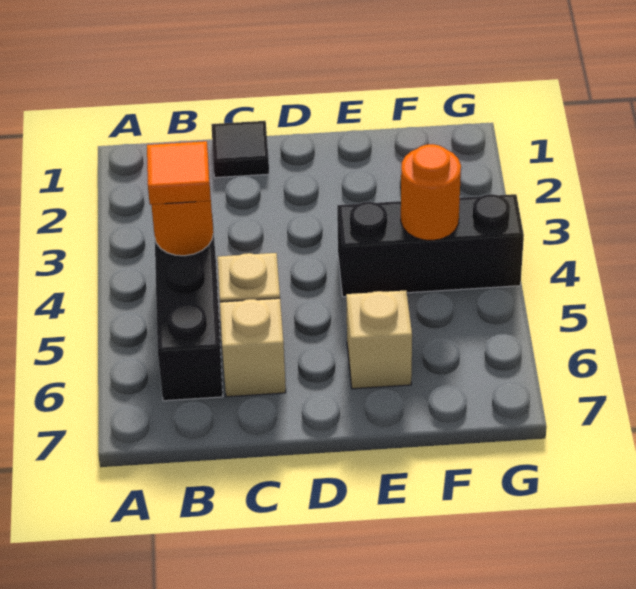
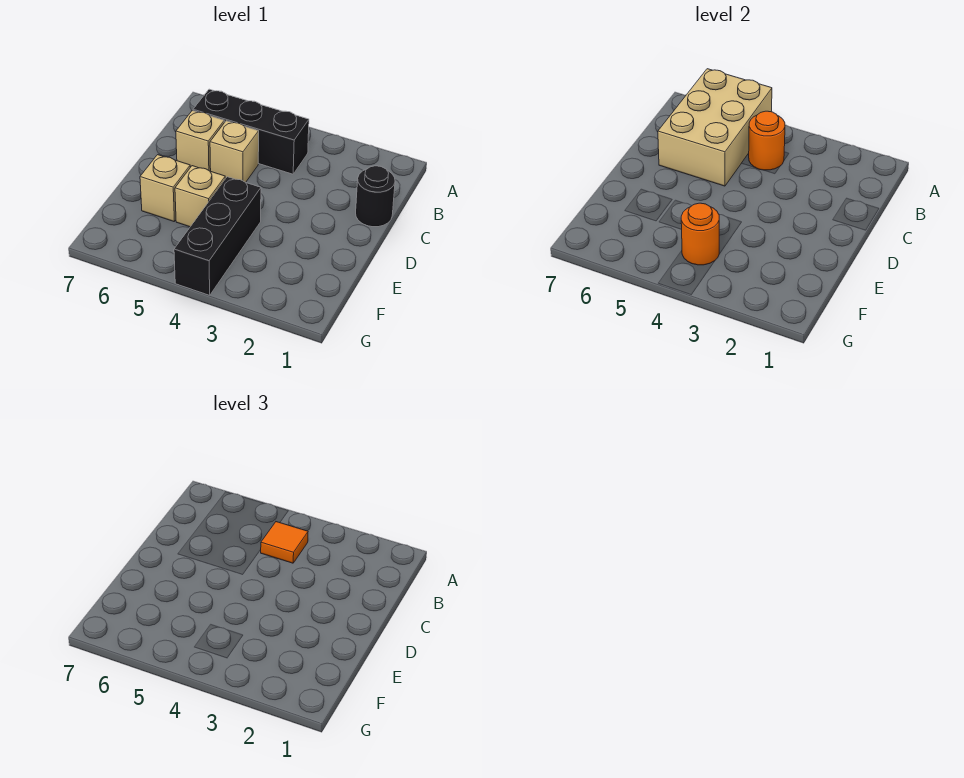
none -> tan brick A5:C6 level 2
black tile C1 level 1 -> black round brick C1 level 1
none -> tan brick E5 level 1

